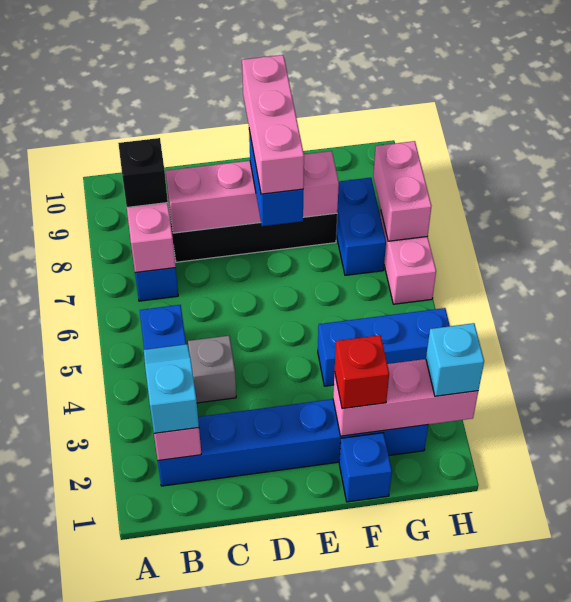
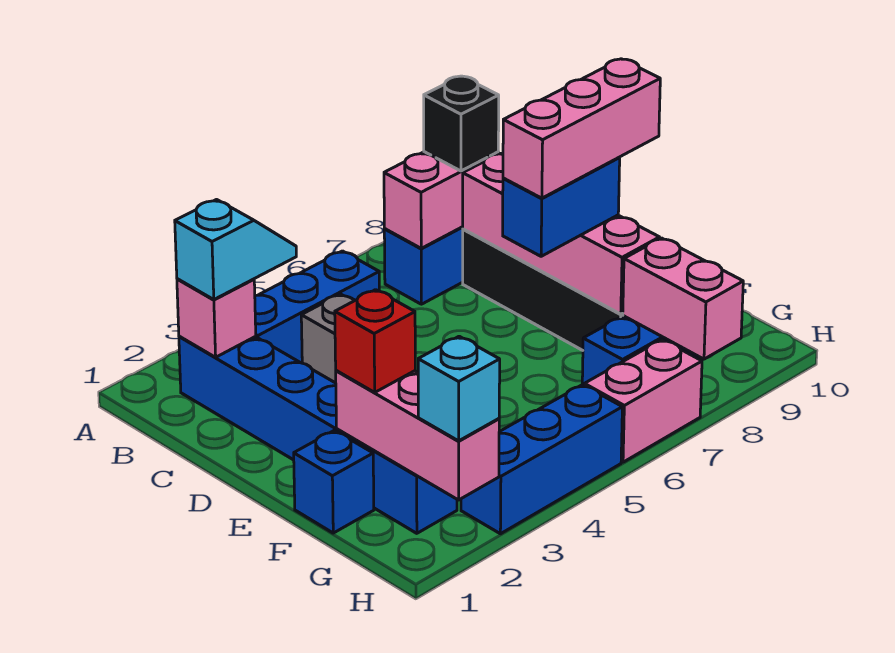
blue brick F4:H4 level 1 -> blue brick H3:H5 level 1
pink brick H7:H8 level 2 -> pink brick G8:H8 level 2

